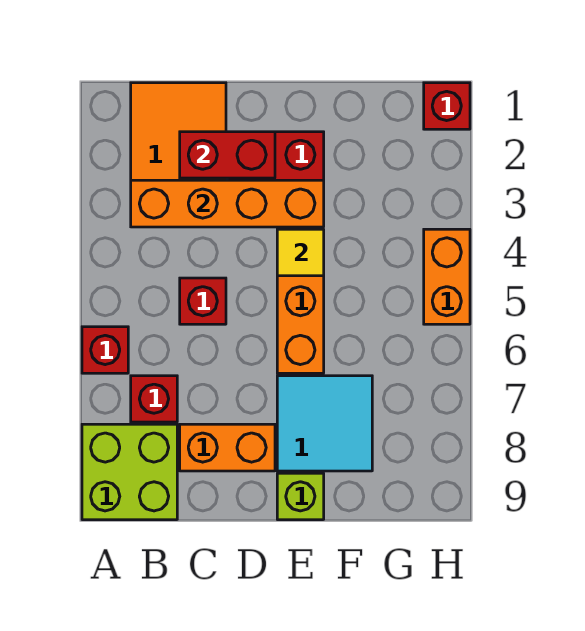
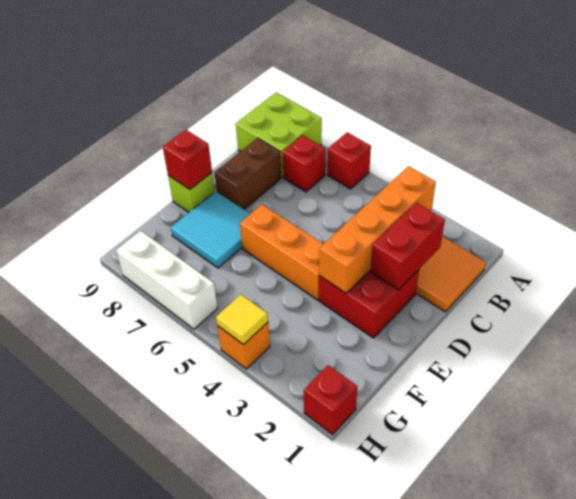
red brick C5 level 1 -> red brick E9 level 2
orange brick C8:D8 level 1 -> brown brick C8:D8 level 1
yellow tile E4 level 2 -> yellow tile H4 level 2
orange brick H4:H5 level 1 -> orange brick H4 level 1
none -> white brick H6:H8 level 1

